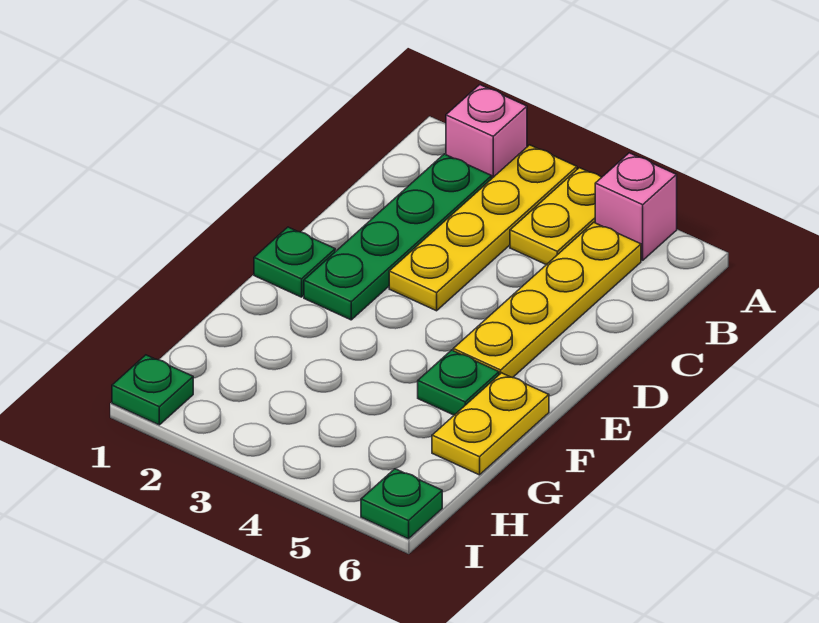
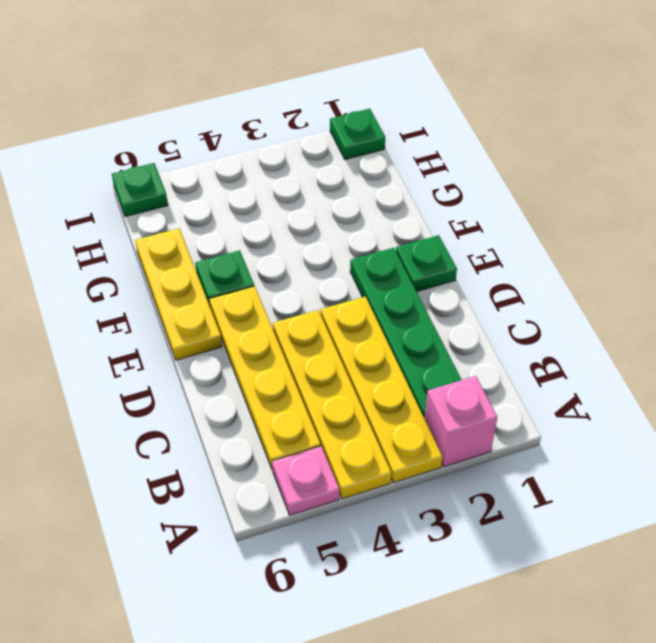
yellow plate A4:B4 level 1 -> yellow plate A4:D4 level 1
pink brick A5 level 1 -> pink plate A5 level 1
yellow plate F6:G6 level 1 -> yellow plate E6:G6 level 1

